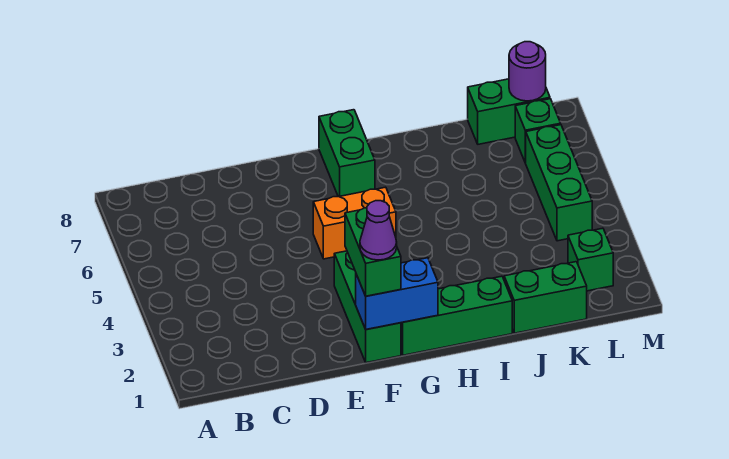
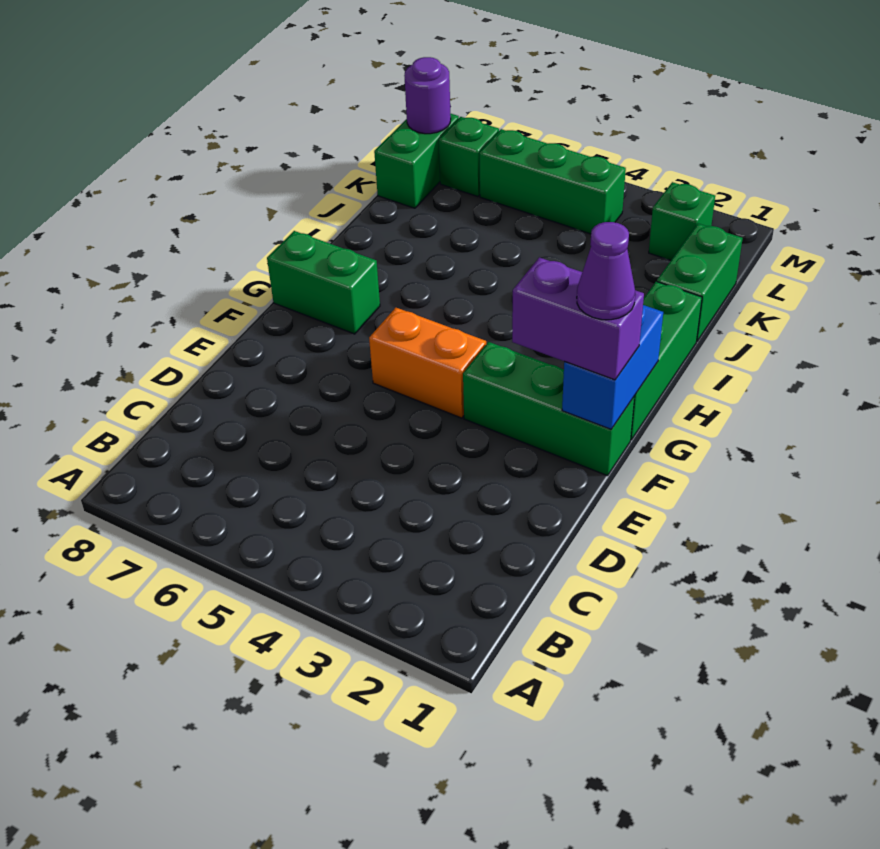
green brick F1:F2 level 3 -> purple brick F1:F2 level 3
orange brick F5:G5 level 1 -> orange brick F4:F5 level 1

